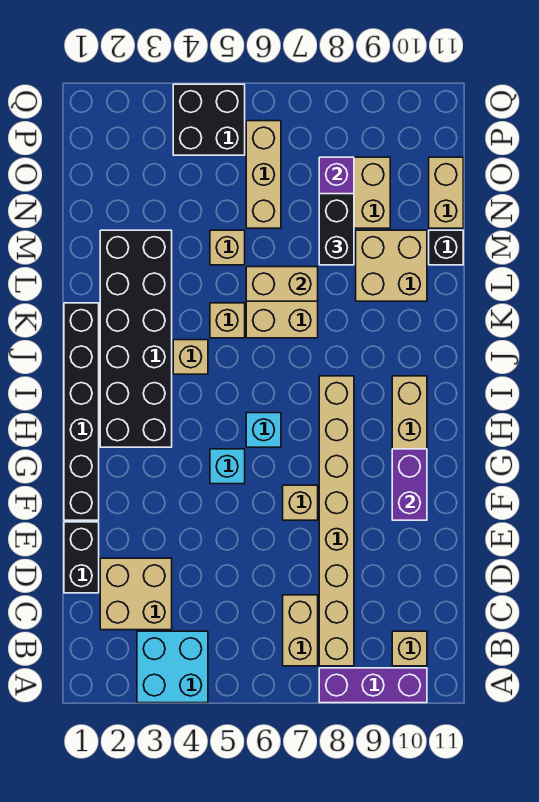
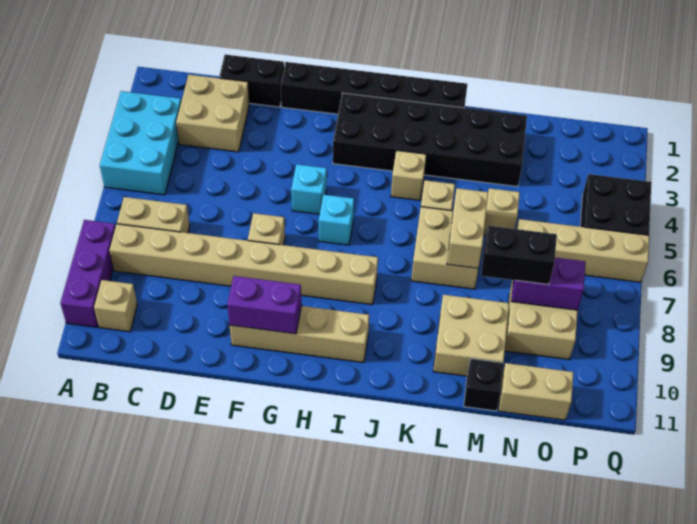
cyan brick A3:B4 level 1 -> cyan brick A3:B5 level 1
tan brick N6:P6 level 1 -> tan brick N6:Q6 level 1

